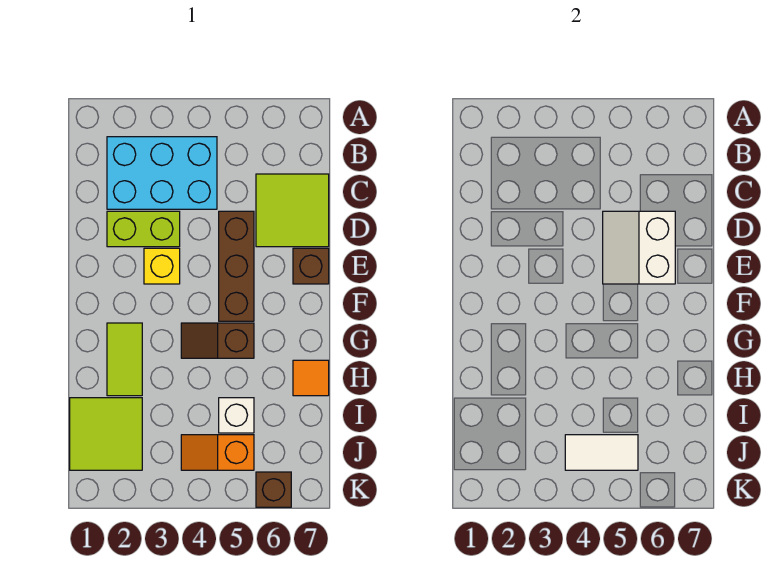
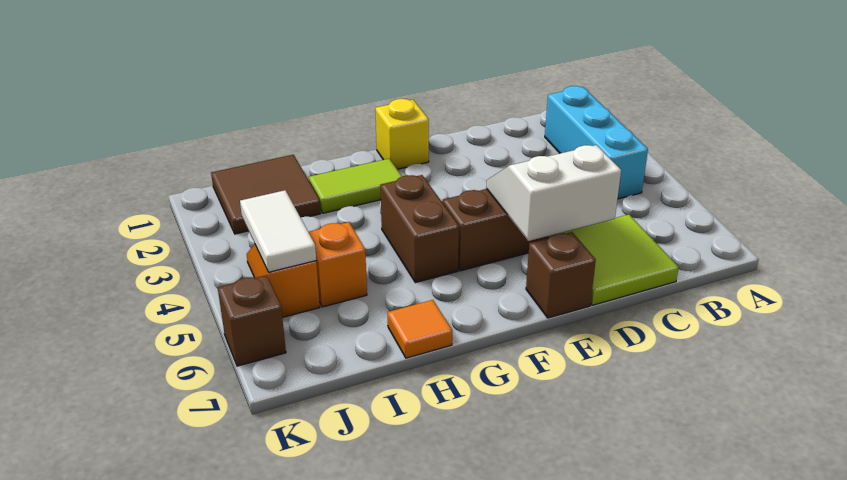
cyan brick B2:C4 level 1 -> cyan brick B2:B4 level 1
lime brick D2:D3 level 1 -> none
yellow brick E3 level 1 -> yellow brick F1 level 1
brown slope G4:G5 level 1 top 5 -> brown brick G4:G5 level 1
lime tile I1:J2 level 1 -> brown tile I1:J2 level 1
white brick I5 level 1 -> orange brick I5 level 1

